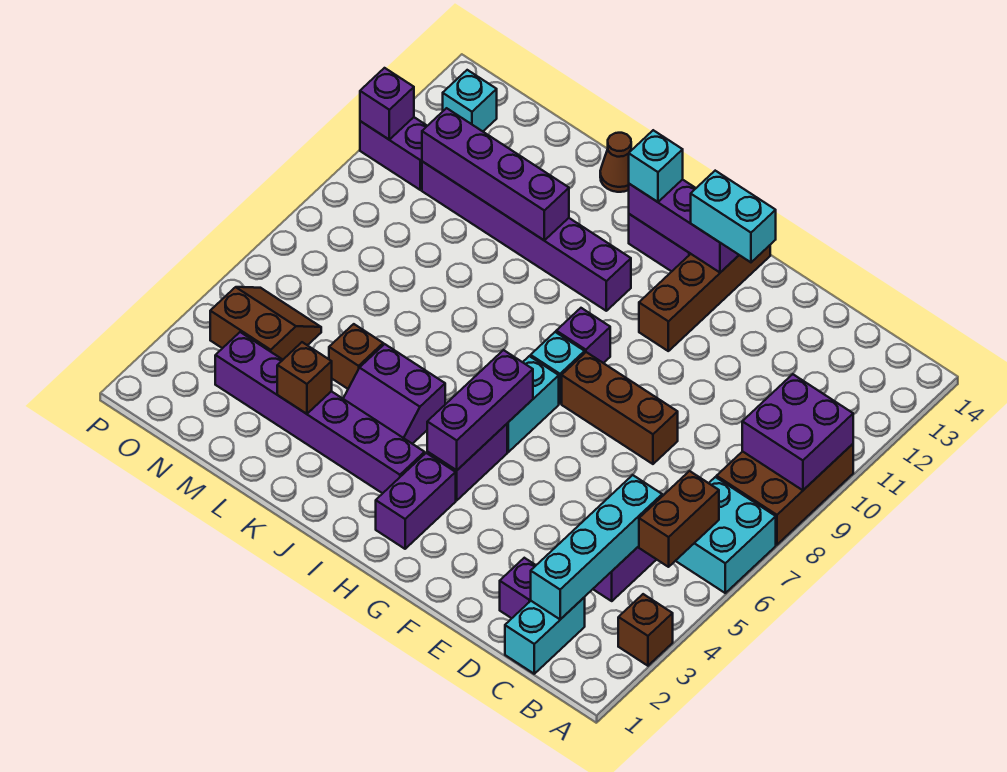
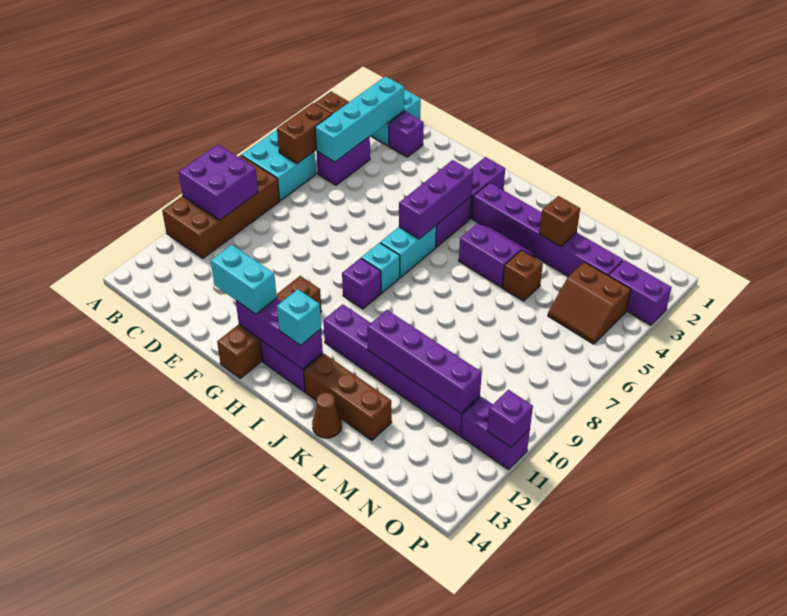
brown brick A8:B10 level 1 -> brown brick A8:B11 level 1
brown brick E8:G8 level 1 -> brown brick J13:L13 level 1
none -> purple brick O3:P3 level 1
cyan brick O13 level 1 -> none

